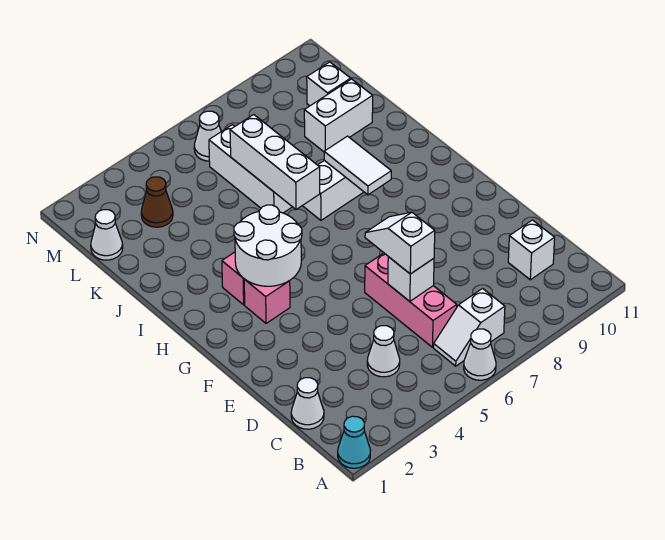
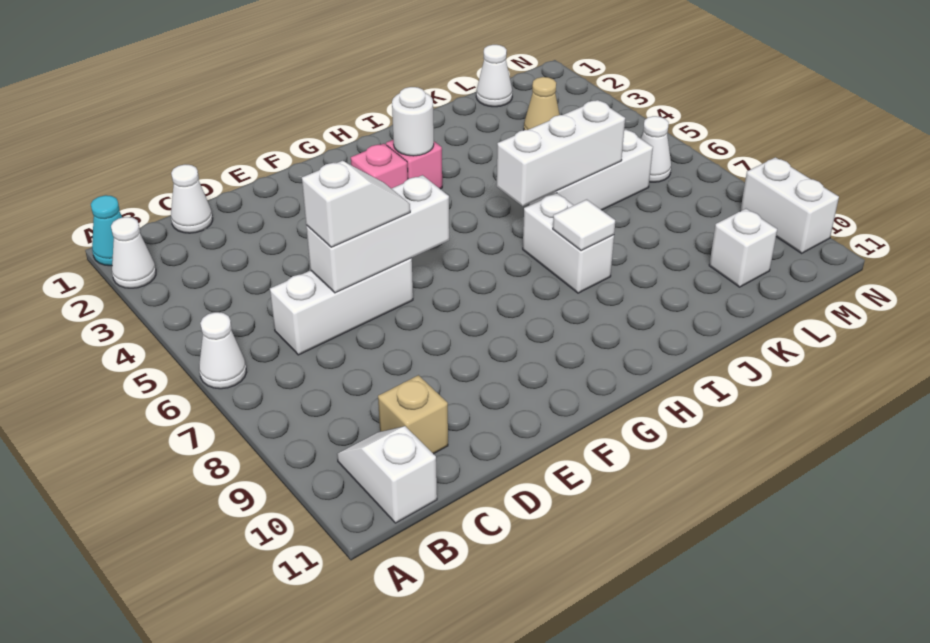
white slope B6:B7 level 1 top 7 -> white slope B10:B11 level 1 top 11
white cone C4 level 1 -> white cone A2 level 1
pink brick C6:E6 level 1 -> white brick C6:E6 level 1
white brick C10 level 1 -> tan brick C10 level 1
white brick D6 level 2 -> white brick D6:F6 level 2
white round brick G3:H4 level 2 -> white round brick H3 level 2
white tile H8:I8 level 2 -> white tile I8 level 2
white brick K9:K10 level 1 -> white brick N9:N10 level 1
brown cone L3 level 1 -> tan cone L3 level 1

